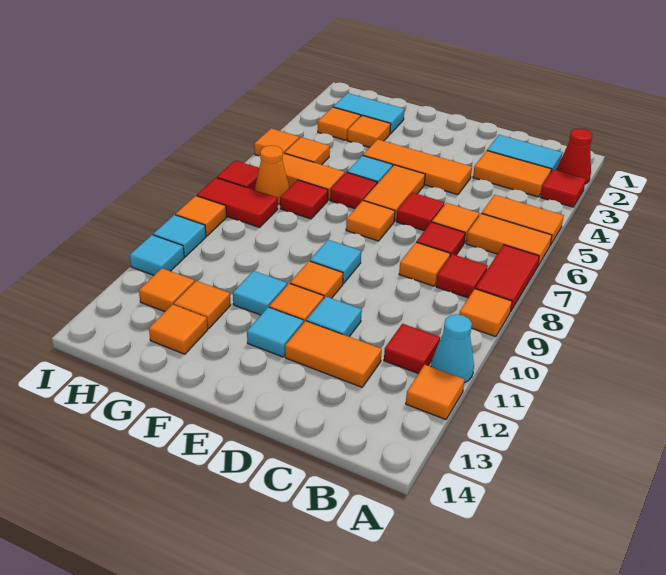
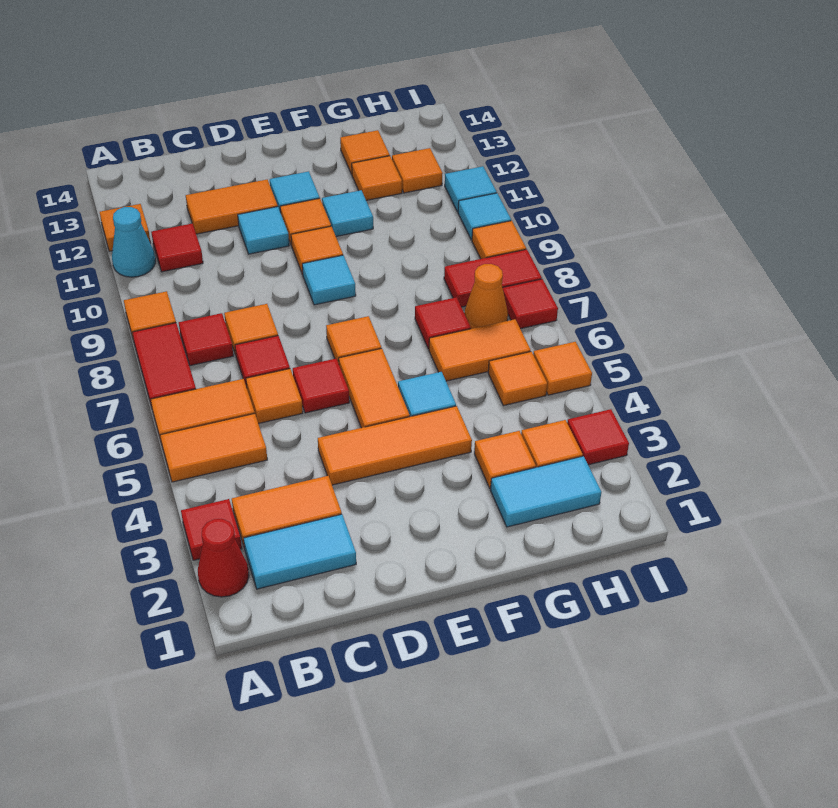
red tile F6 level 1 -> red tile I3 level 1

